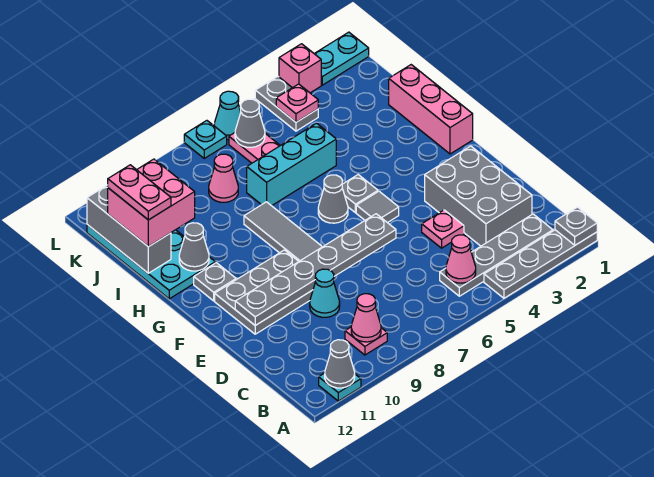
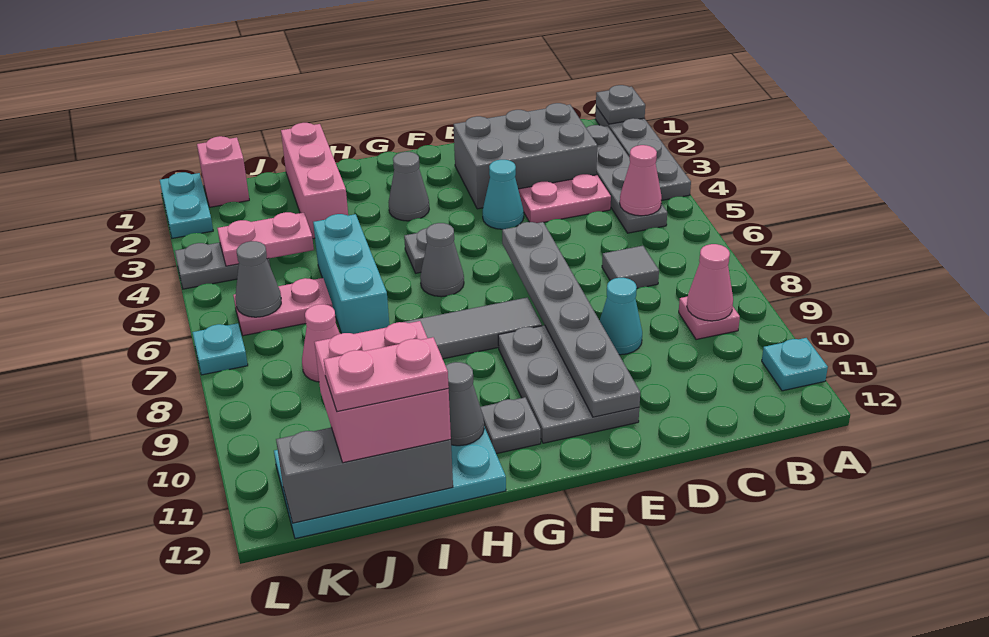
grey cone A11 level 2 -> grey cone G3 level 1
pink plate D4 level 1 -> pink plate C4:D4 level 1
grey tile F5 level 1 -> grey tile C7 level 1
pink brick G1:I1 level 1 -> pink brick I1:I3 level 1
pink plate K4 level 2 -> pink plate J4:K4 level 2
pink brick L3 level 1 -> pink brick K1 level 1
cyan cone L6 level 1 -> cyan cone E4 level 1

